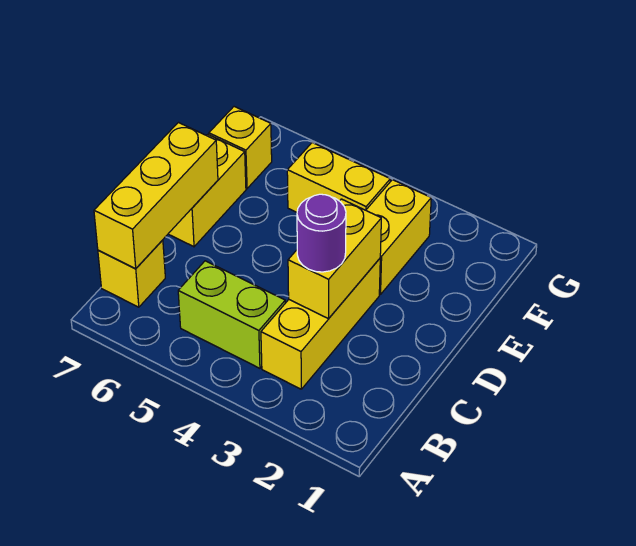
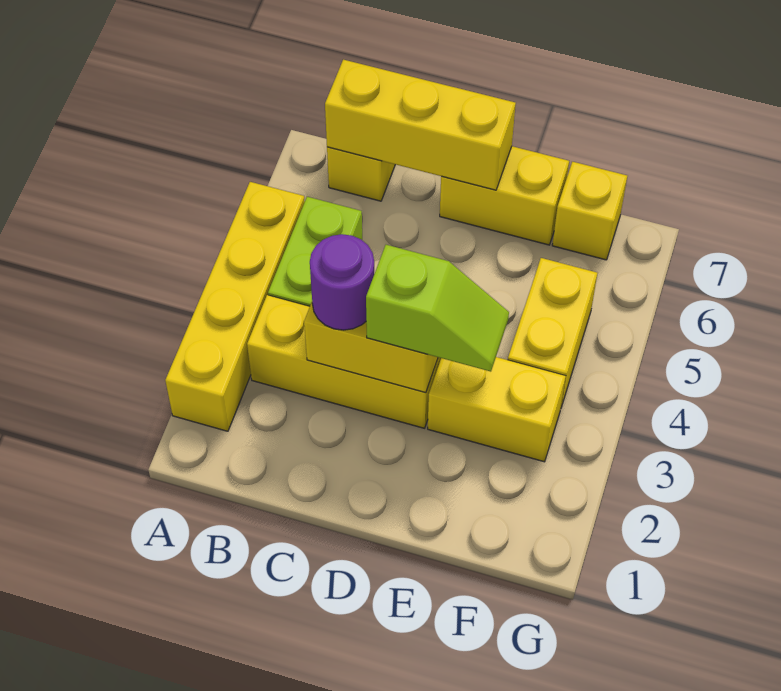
none -> yellow brick A2:A5 level 1
none -> lime slope D3:E3 level 3 top D

